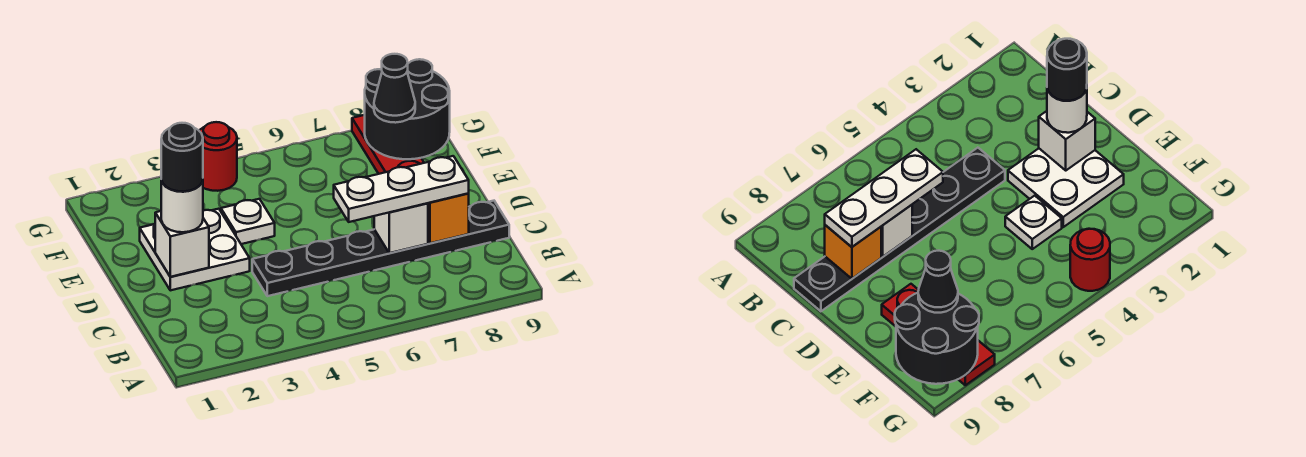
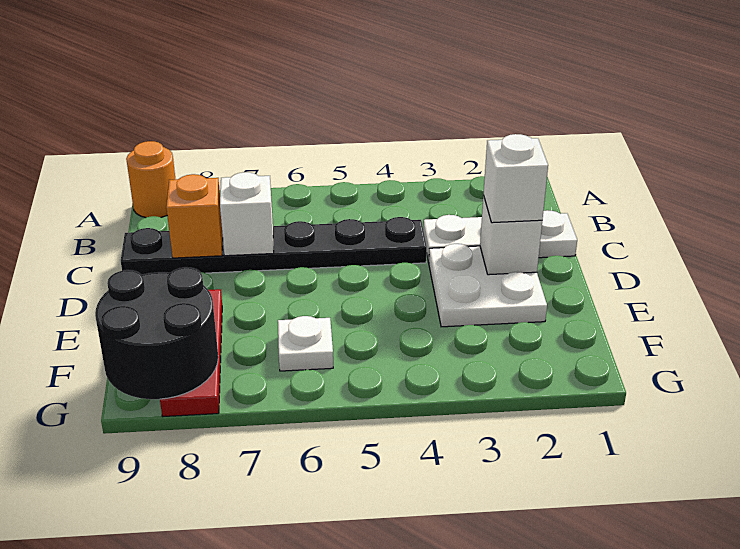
none -> orange round brick A9 level 1
white plate C6:C8 level 3 -> white plate C1:C3 level 1
white round brick D2 level 3 -> white brick D2 level 3
black round brick D2 level 4 -> none
white plate E4 level 1 -> white plate F6 level 1
black cone F8 level 3 -> none
red round brick G4 level 1 -> none

